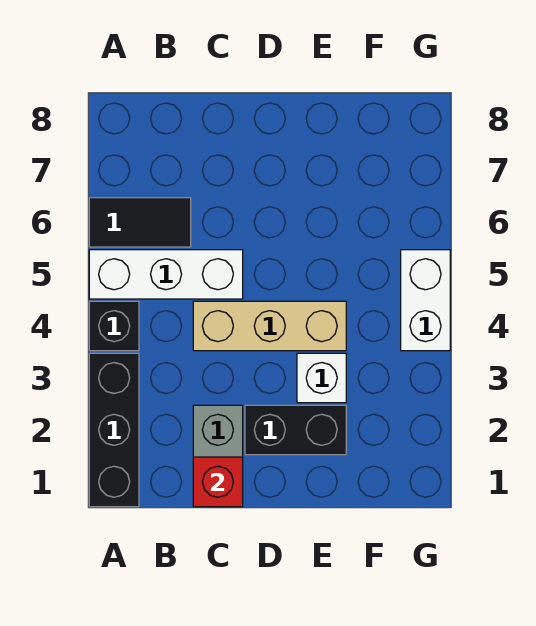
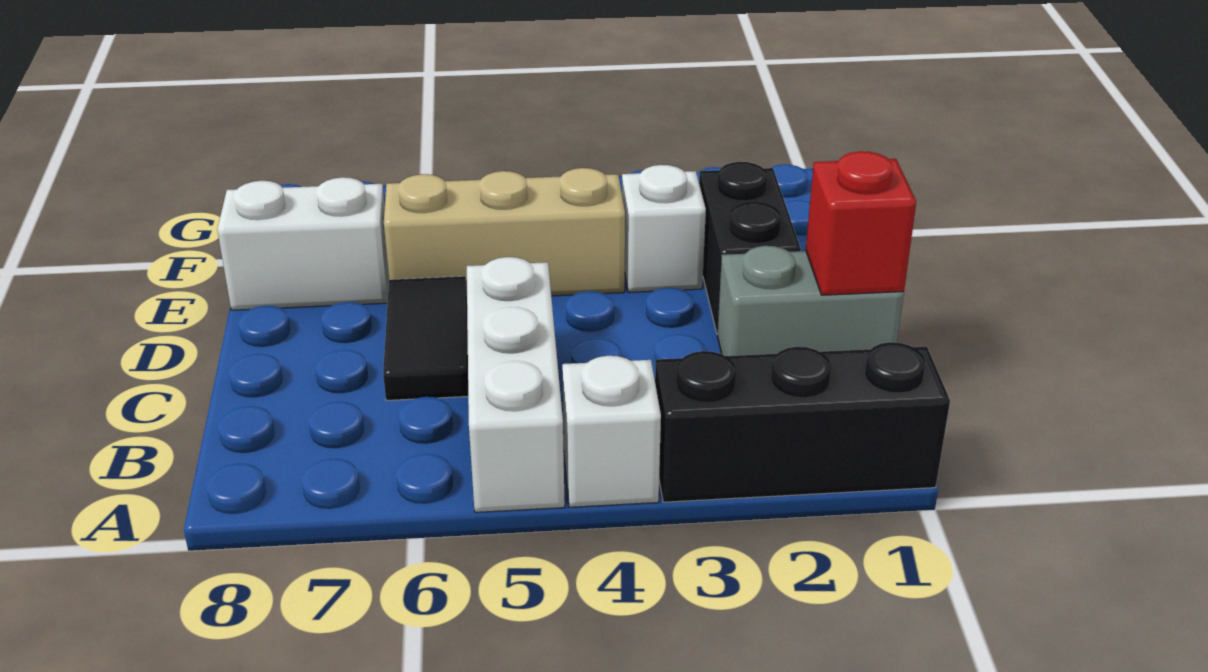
black brick A4 level 1 -> white brick A4 level 1
black tile A6:B6 level 1 -> black tile C6:D6 level 1
tan brick C4:E4 level 1 -> tan brick E4:E6 level 1
white brick G4:G5 level 1 -> white brick E7:E8 level 1

